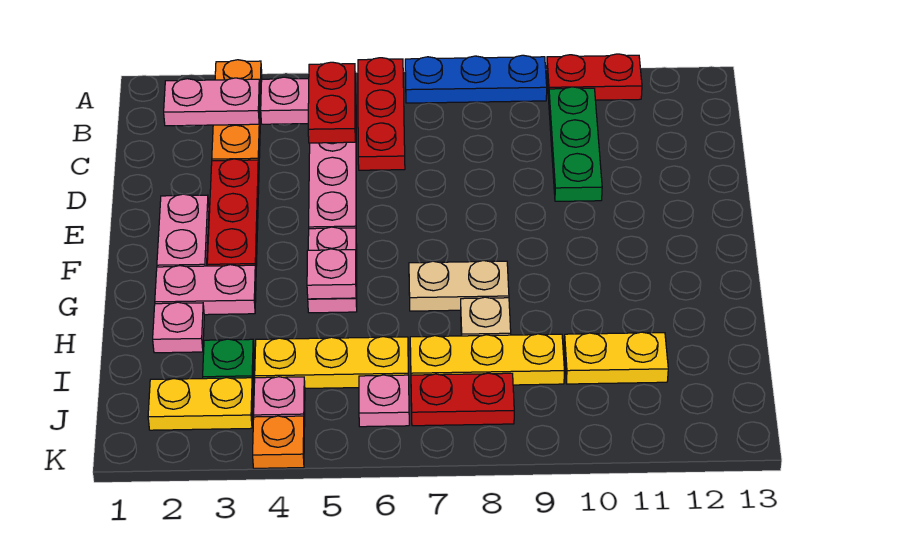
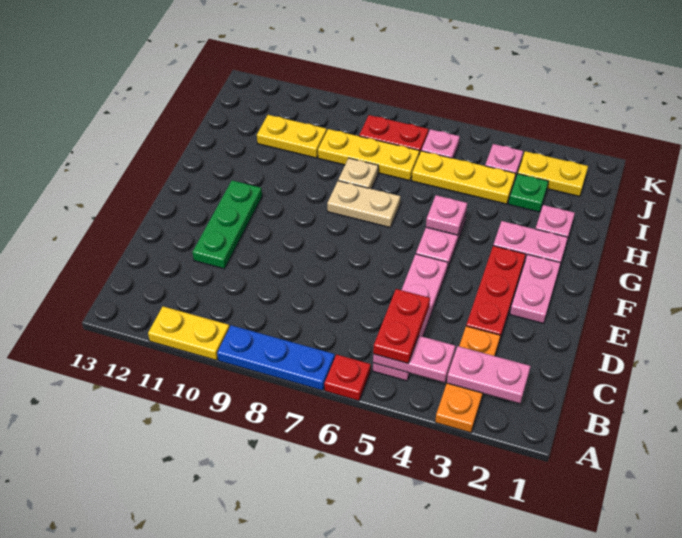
red plate A6:C6 level 1 -> red plate A6 level 1
red plate A10:A11 level 1 -> yellow plate A10:A11 level 1
green plate B10:D10 level 1 -> green plate D11:F11 level 1
orange plate K4 level 1 -> none

